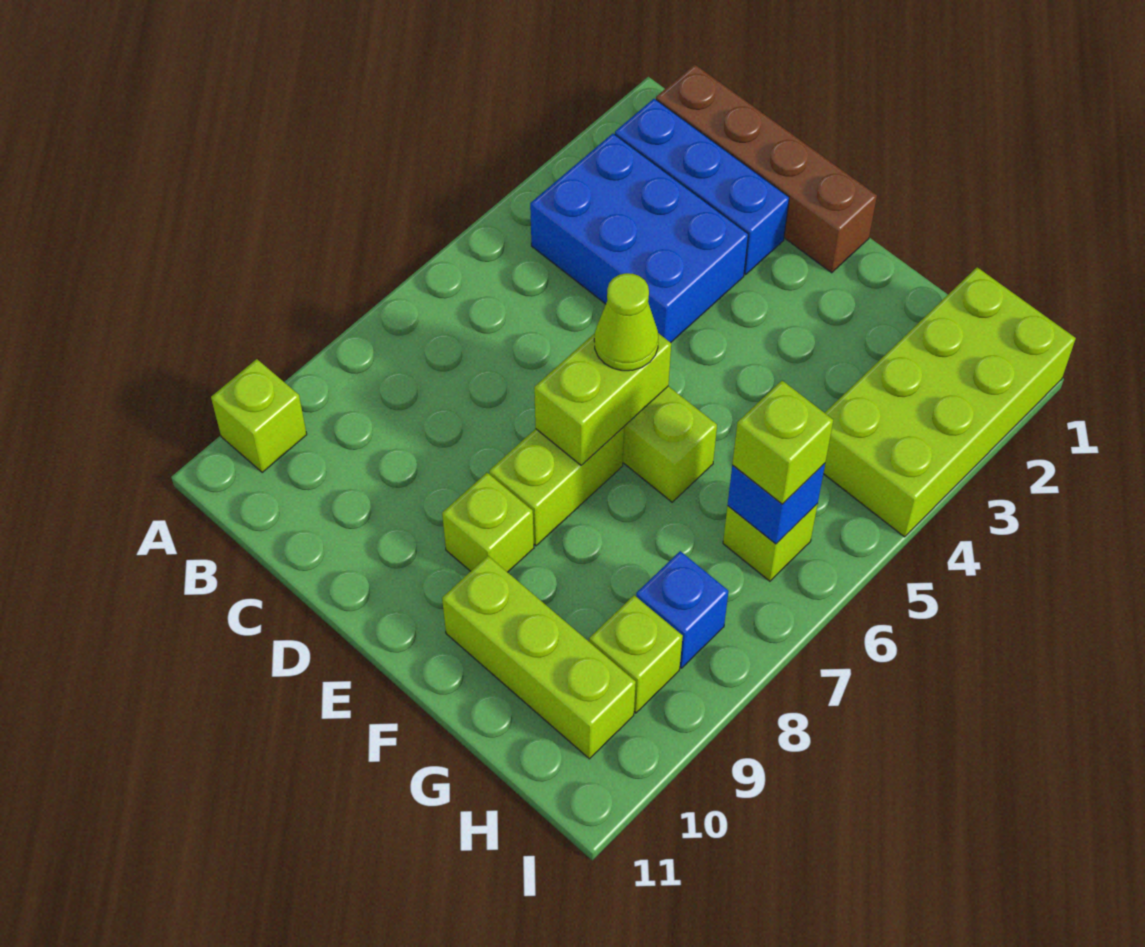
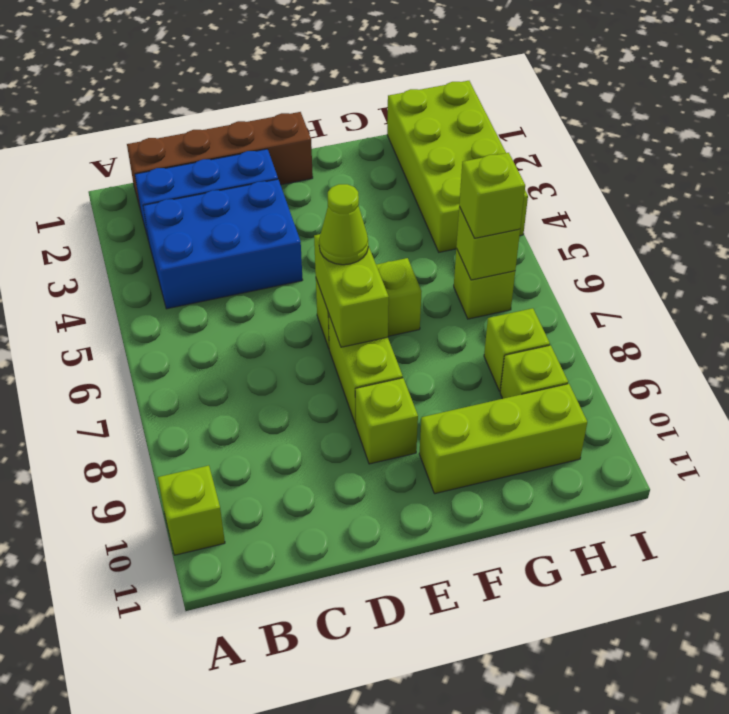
blue brick H6 level 2 -> lime brick H6 level 2
blue brick H8 level 1 -> lime brick H8 level 1

